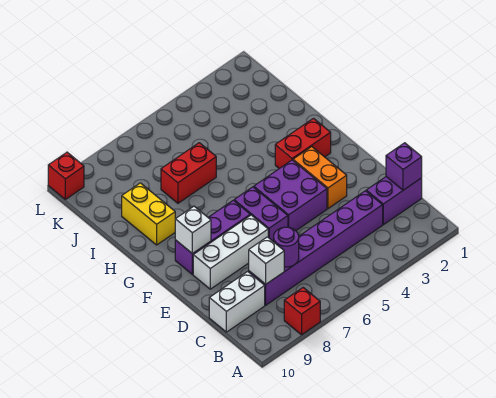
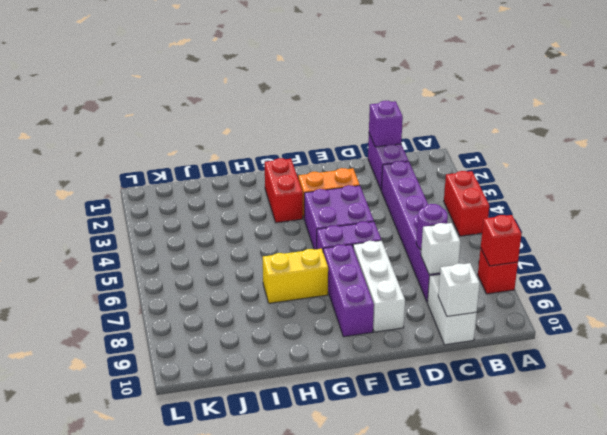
white brick F9 level 2 -> white brick C10 level 2
yellow brick H9:I9 level 1 -> yellow brick G7:H7 level 1
red brick I6:I7 level 1 -> red brick A4:A5 level 1
red brick L10 level 1 -> red brick A8 level 2

